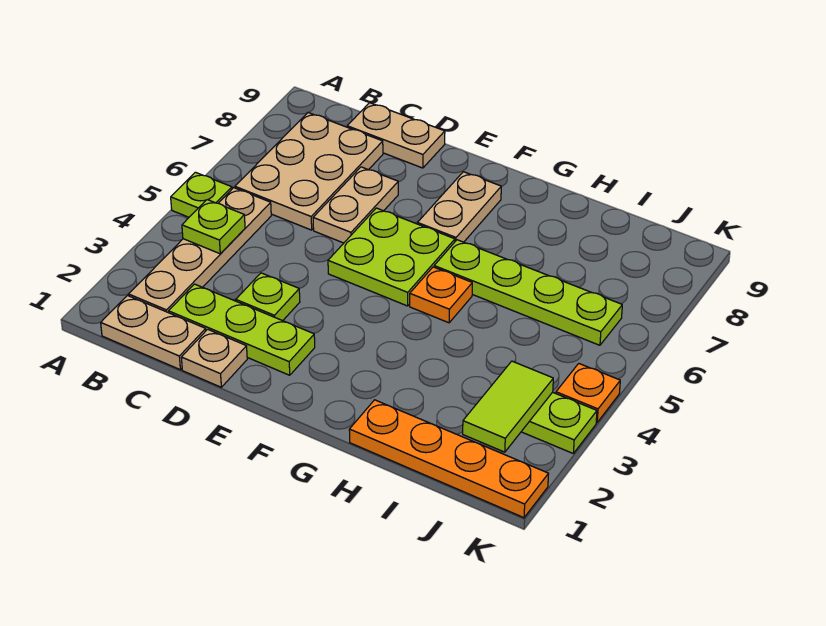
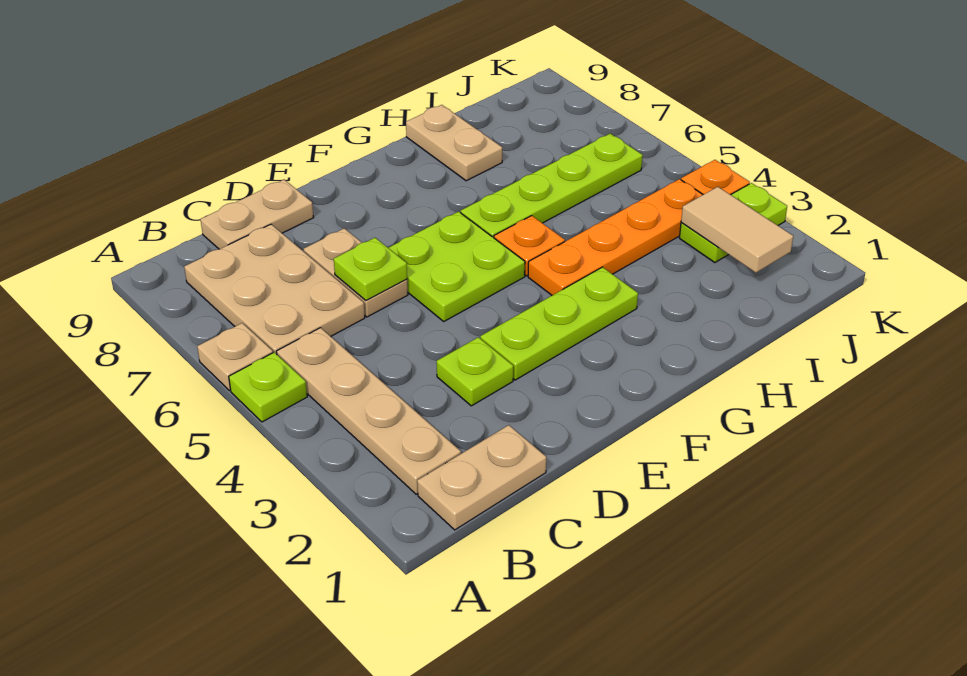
lime plate B4 level 2 -> lime plate D6 level 2
lime plate C2:E2 level 1 -> lime plate E3:G3 level 1
tan plate D1 level 1 -> tan plate A6 level 1
tan plate F7:F8 level 1 -> tan plate H8:H9 level 1
orange plate H1:K1 level 1 -> orange plate G4:J4 level 1
lime tile J2:J3 level 2 -> tan tile J2:J3 level 2

